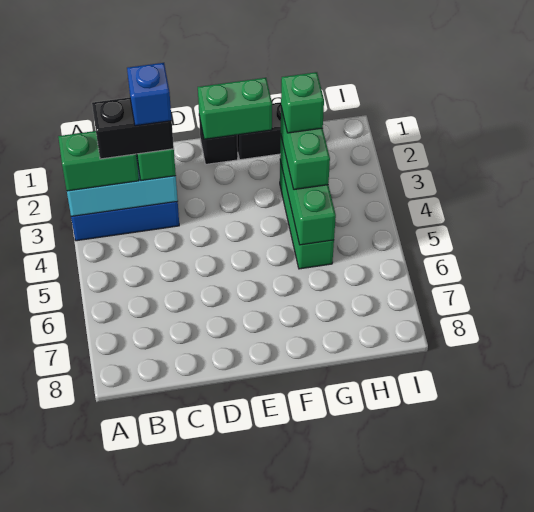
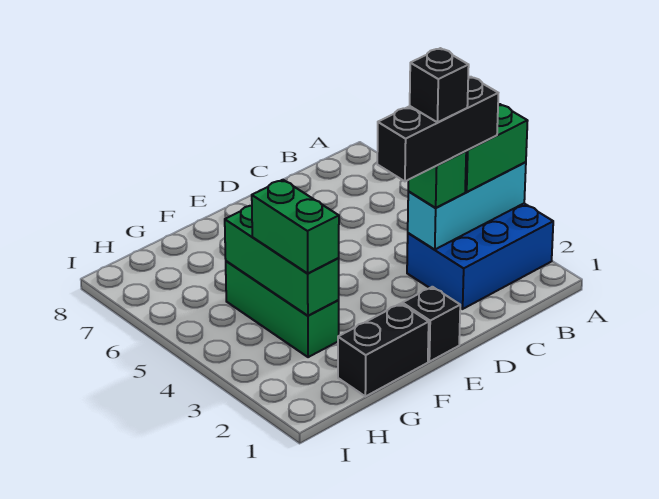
black brick B3:C3 level 4 -> black brick B3:D3 level 4
blue brick C3 level 5 -> black brick C3 level 5
green brick E1:F1 level 2 -> none
green brick G3 level 4 -> none

